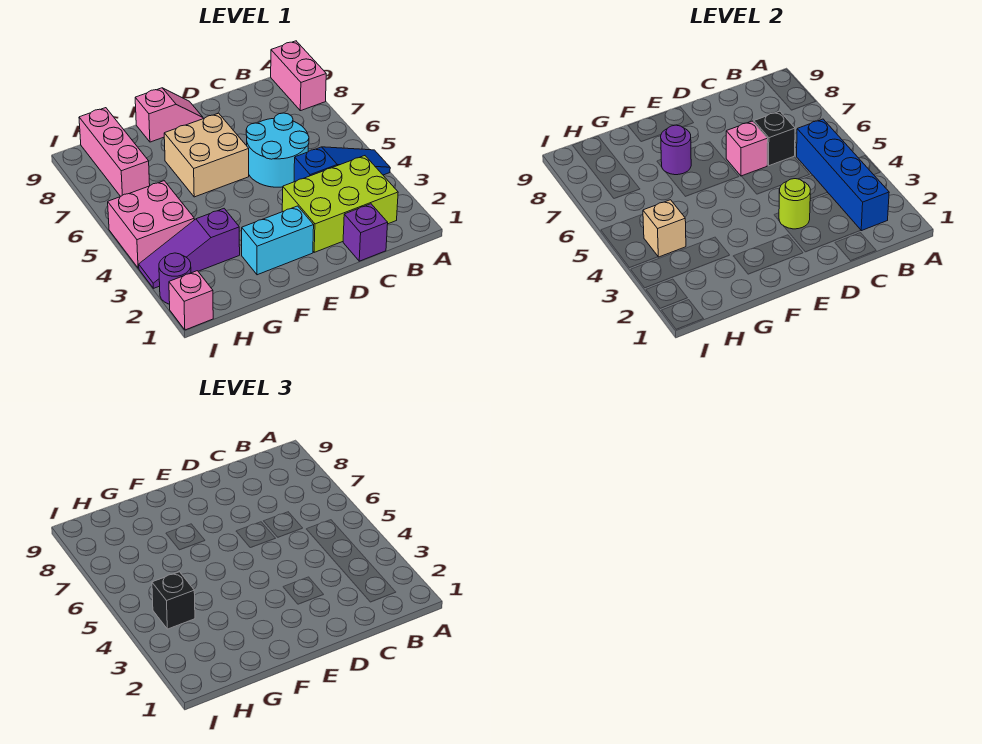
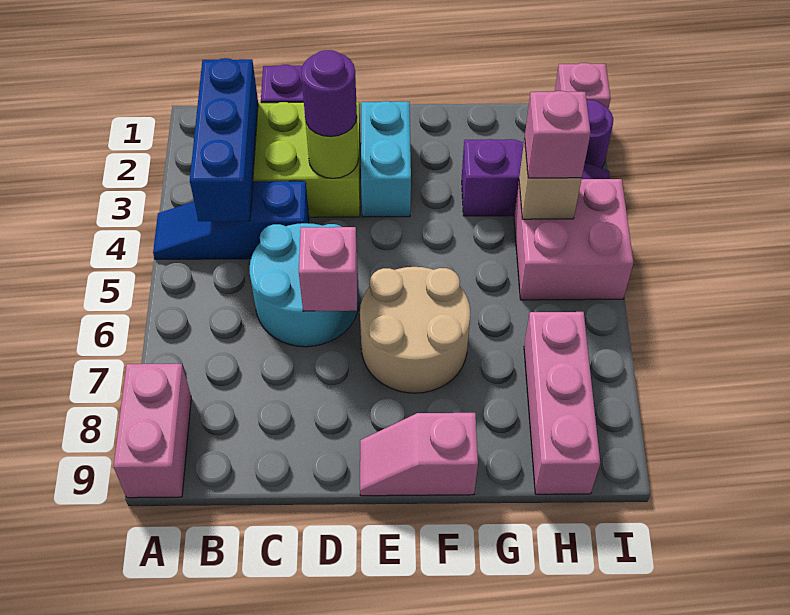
blue brick B2:B5 level 2 -> blue brick B2:B4 level 2
black brick C6 level 2 -> none
cyan brick E2:F2 level 1 -> cyan brick E2:E3 level 1
tan brick E6:F7 level 1 -> tan round brick E6:F7 level 1
purple round brick F7 level 2 -> purple round brick D3 level 3
black brick H4 level 3 -> pink brick H4 level 3

